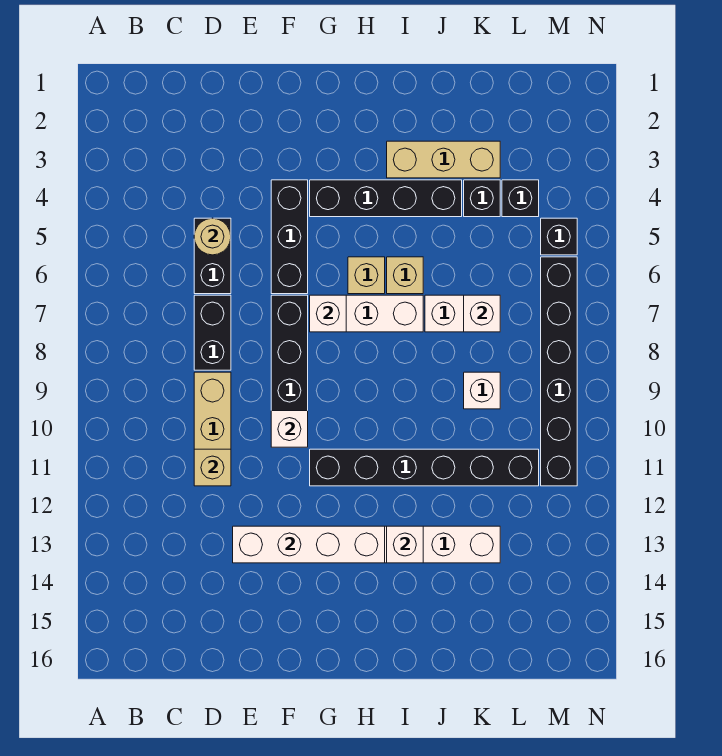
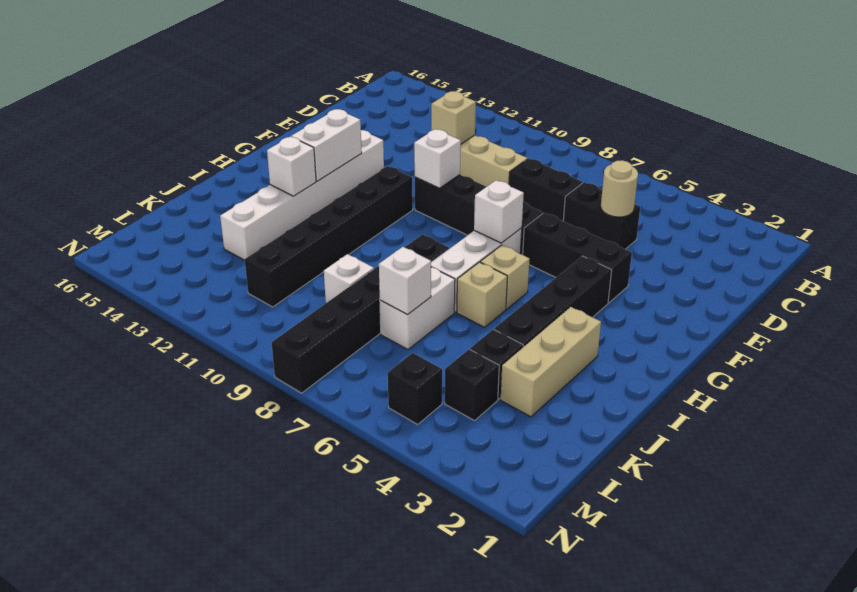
white brick E13:H13 level 2 -> white brick G13:H13 level 2
black brick M6:M11 level 1 -> black brick I8:N8 level 1

